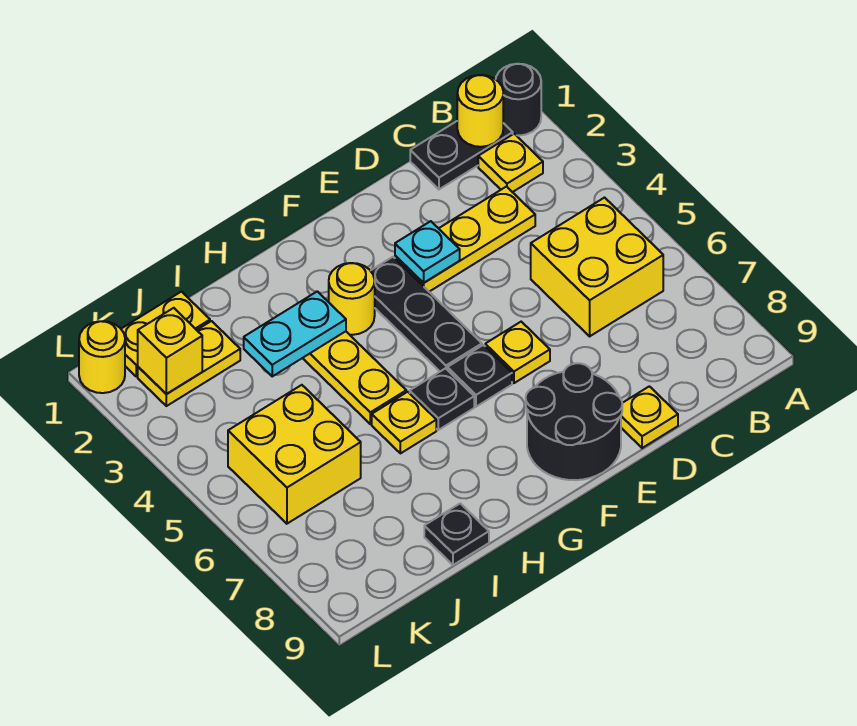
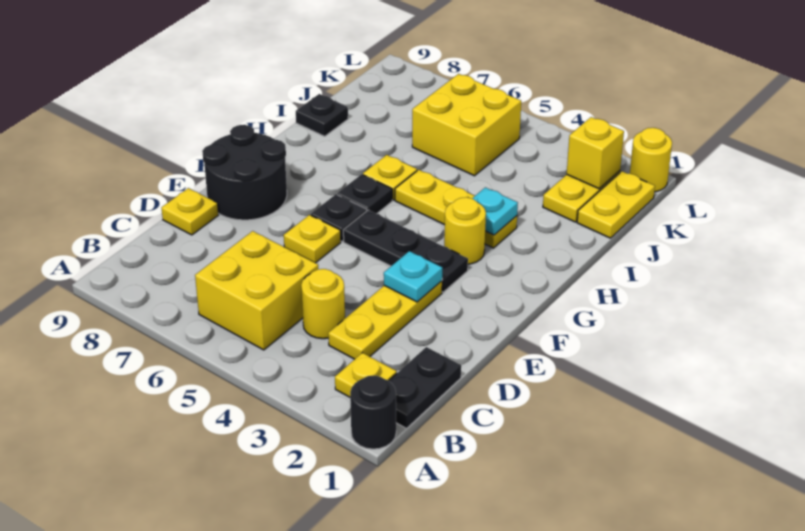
yellow round brick B1 level 2 -> yellow round brick C4 level 1
cyan plate H3:I3 level 2 -> cyan plate H3 level 2

